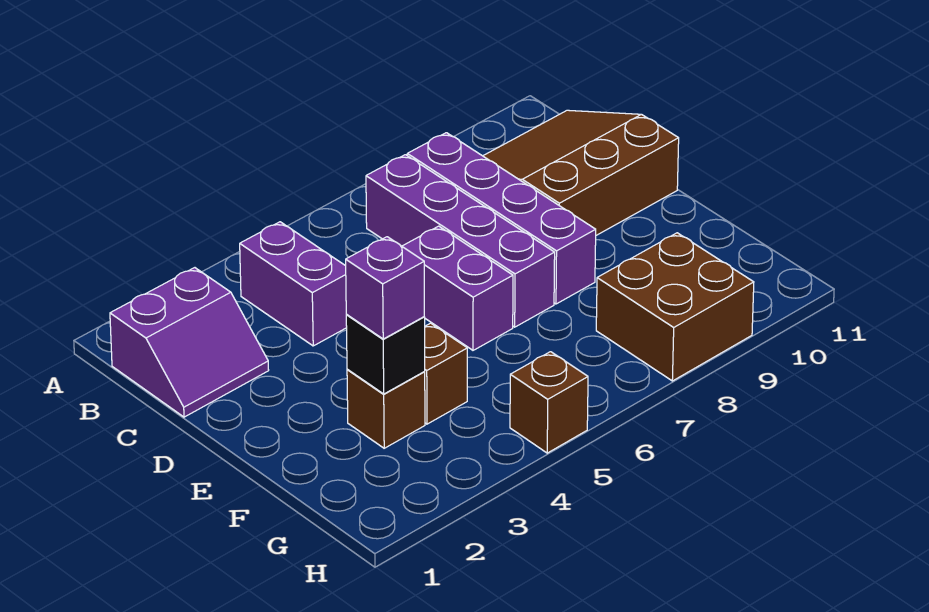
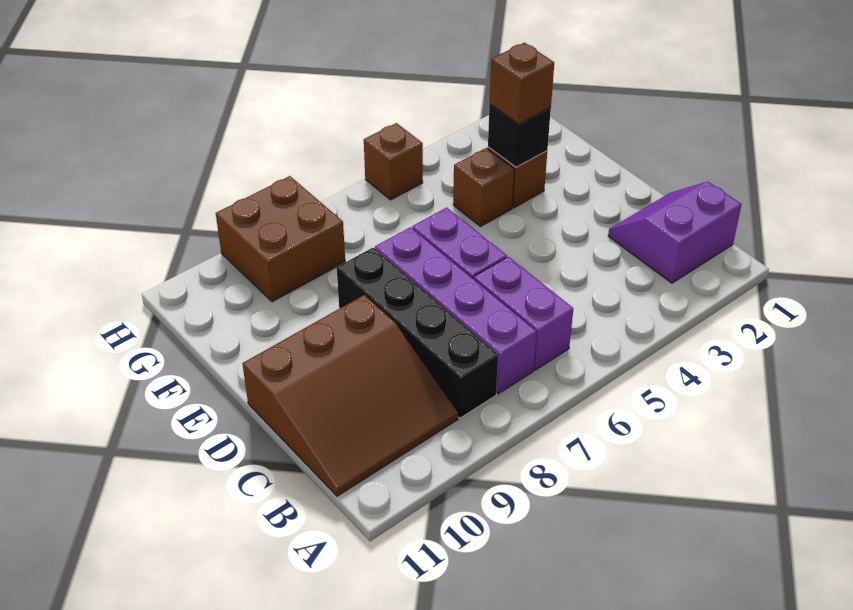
purple brick B4:C4 level 1 -> purple brick B6:C6 level 1
purple brick B8:E8 level 1 -> black brick B8:E8 level 1
purple brick F3 level 3 -> brown brick F3 level 3

